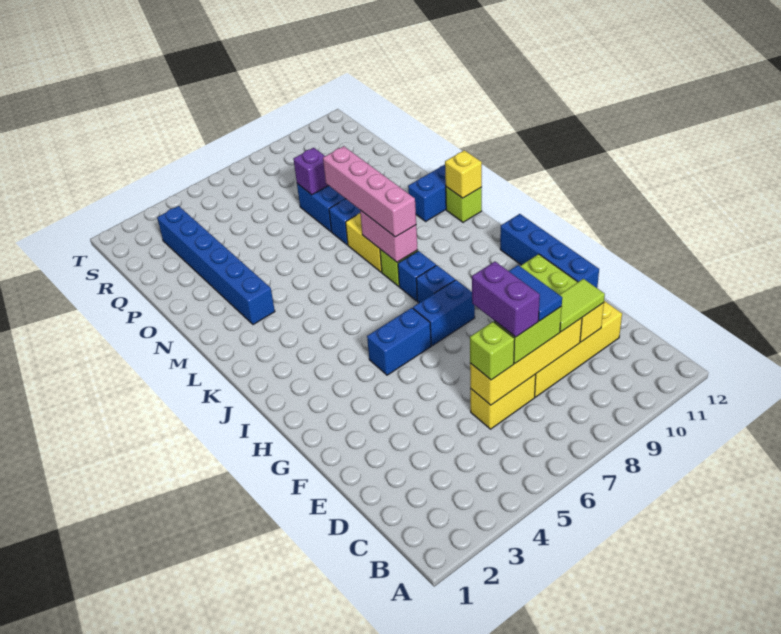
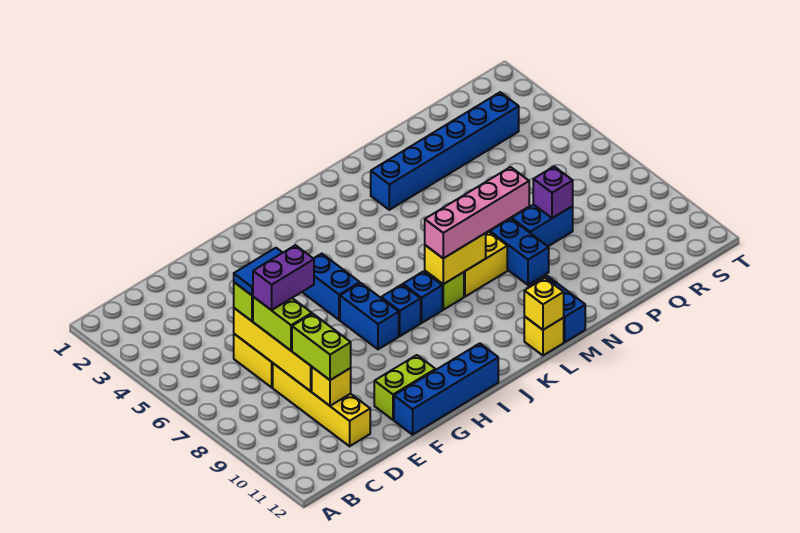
blue tile D8:E8 level 4 -> blue tile D6:E6 level 4
lime tile D9:D10 level 3 -> lime brick D9:D10 level 3
pink brick K8:L8 level 2 -> yellow brick K8:L8 level 2
lime brick L12 level 1 -> yellow brick L12 level 1

